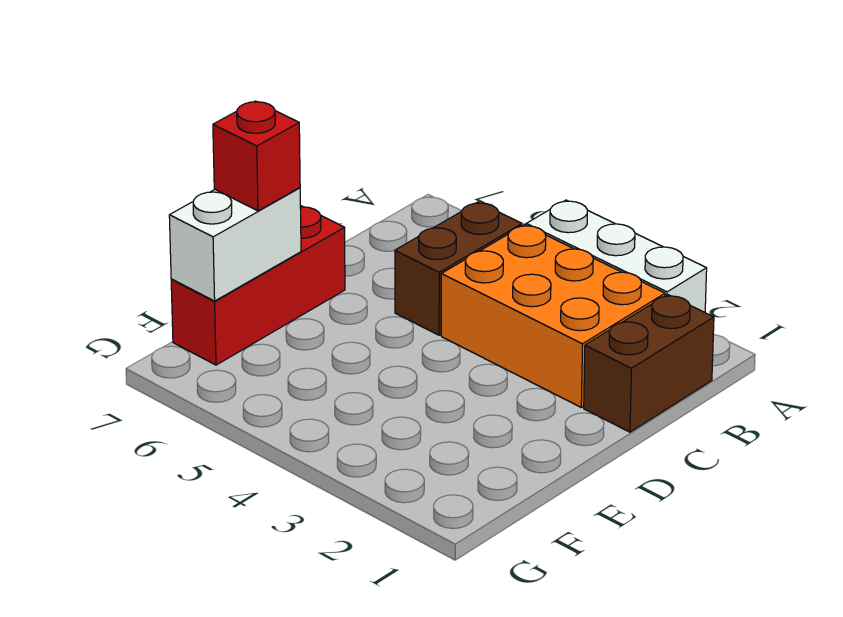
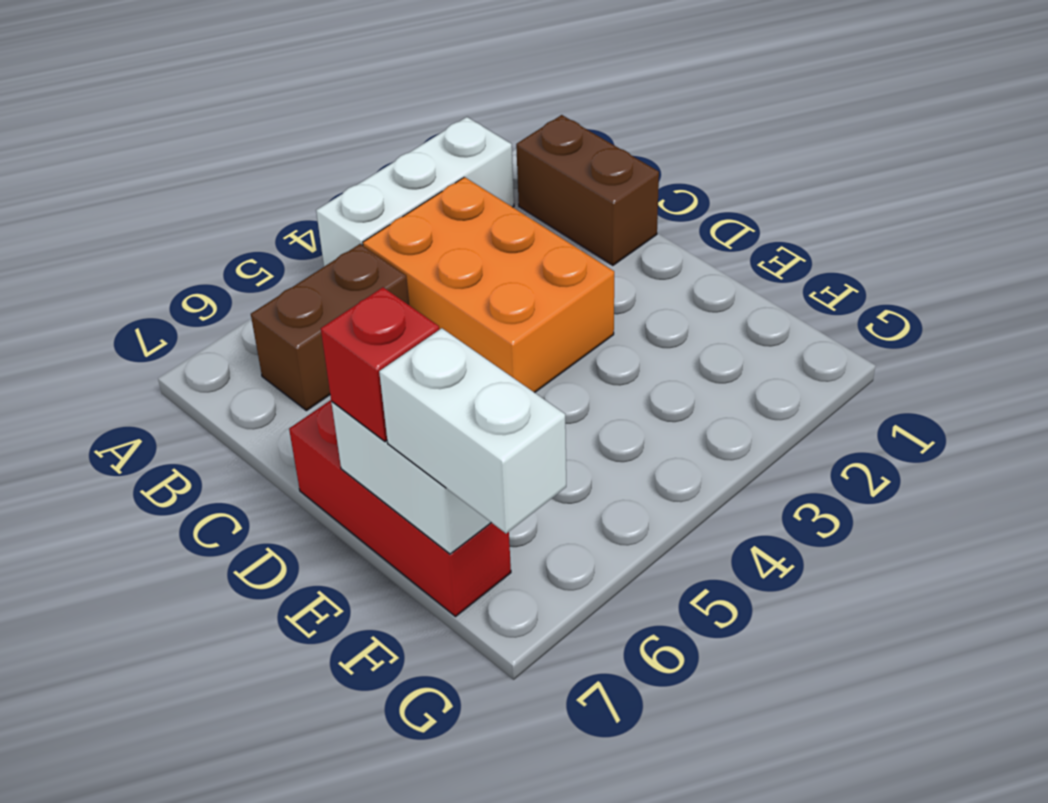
orange brick B2:C4 level 1 -> orange brick B3:D4 level 1
brown brick B5:C5 level 1 -> brown brick B5:B6 level 1
none -> white brick F7:G7 level 3

